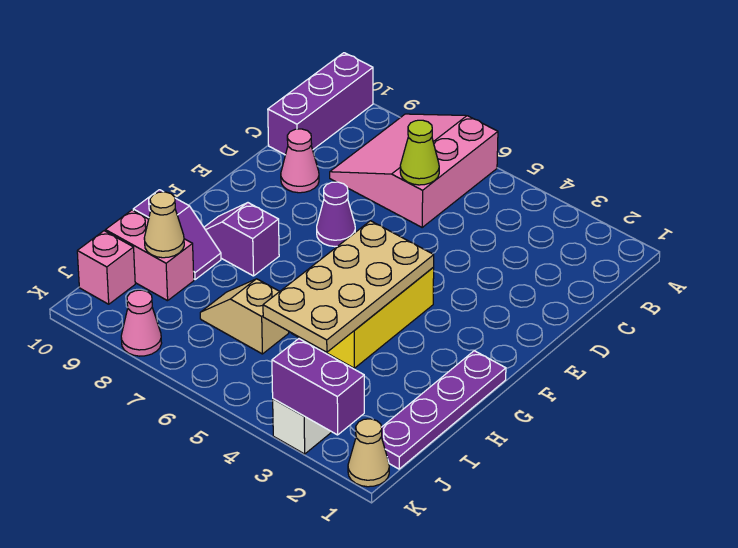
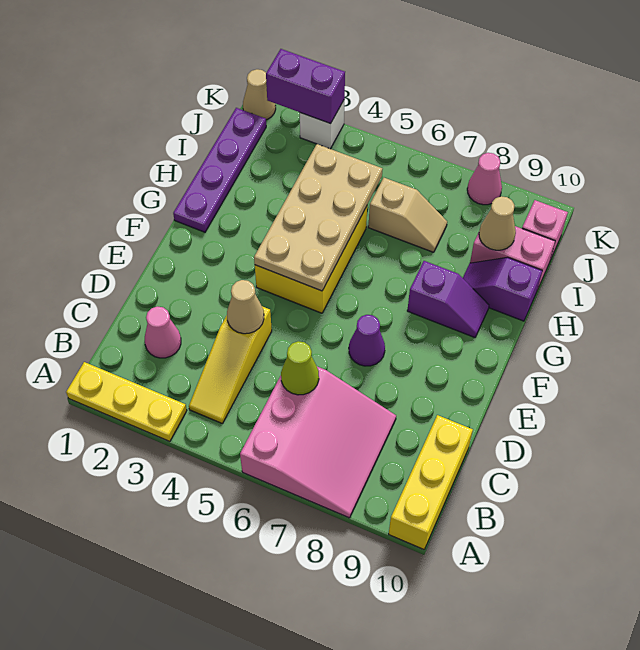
none -> yellow plate A1:A3 level 1
purple brick A10:C10 level 1 -> yellow brick A10:C10 level 1
none -> yellow slope B4:D4 level 1 top D
none -> tan cone D4 level 2
pink cone D9 level 1 -> pink cone C2 level 1

